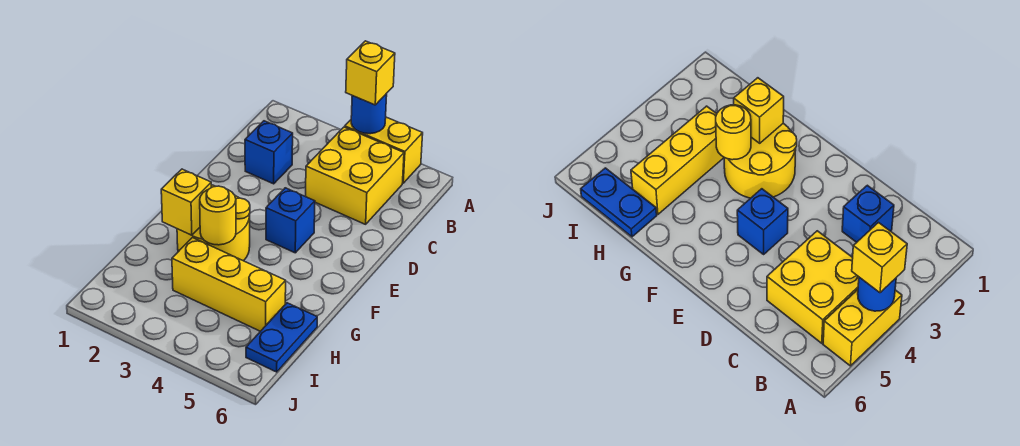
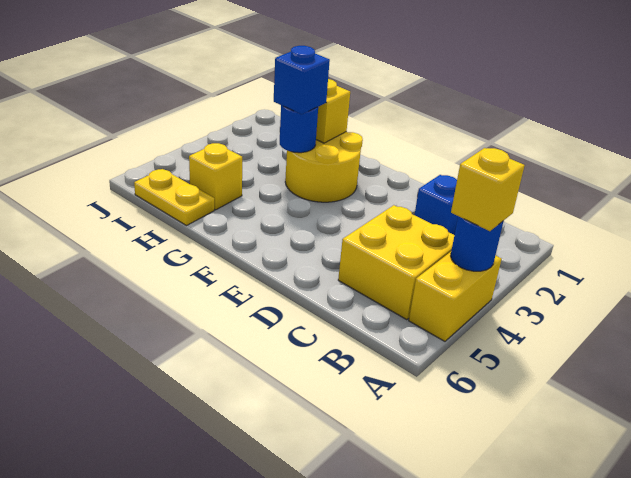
blue brick E4 level 1 -> blue brick G3 level 3
yellow round brick G3 level 2 -> blue round brick G3 level 2
yellow brick H3:H5 level 1 -> yellow brick H5 level 1
blue plate H6:I6 level 1 -> yellow plate H6:I6 level 1

